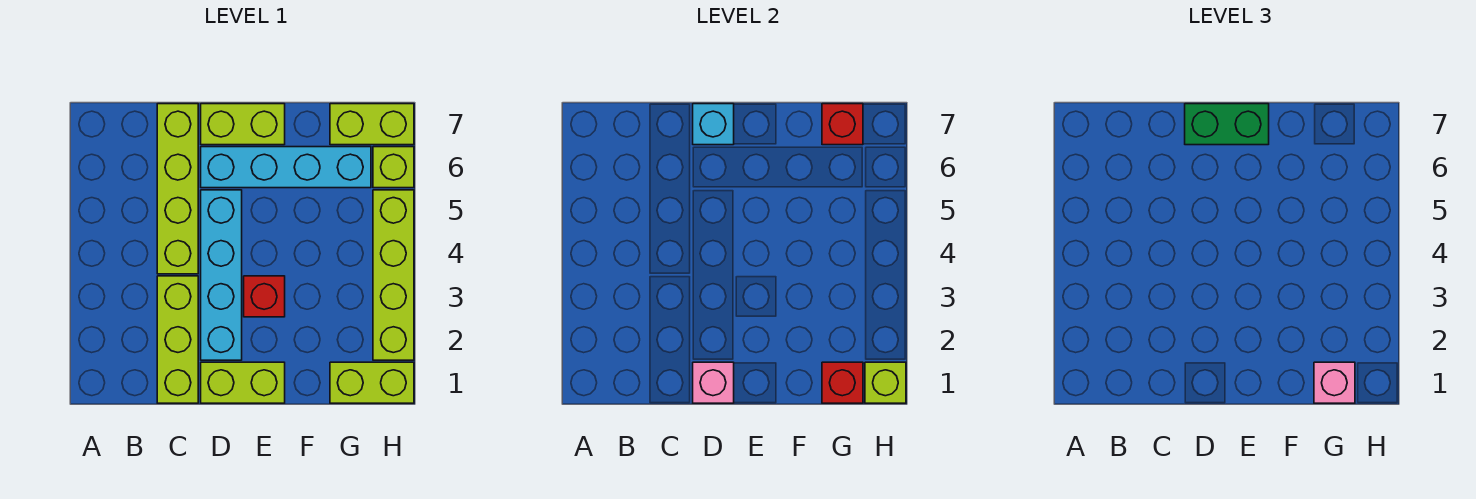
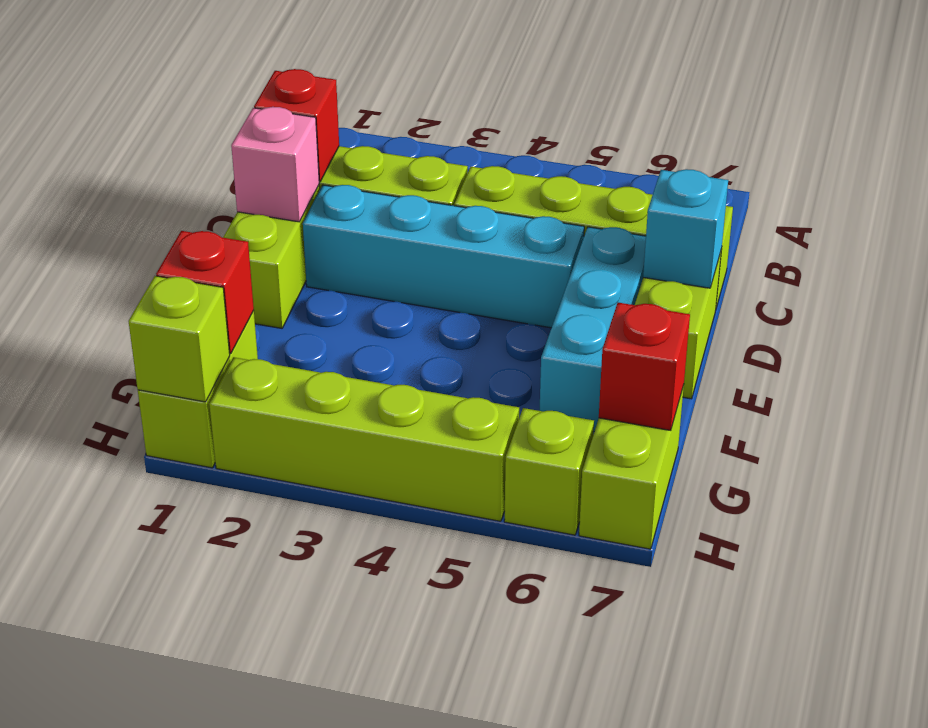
cyan brick D6:G6 level 1 -> cyan brick D6:F6 level 1
green brick D7:E7 level 3 -> none
red brick E3 level 1 -> red brick C1 level 2
pink brick G1 level 3 -> none

